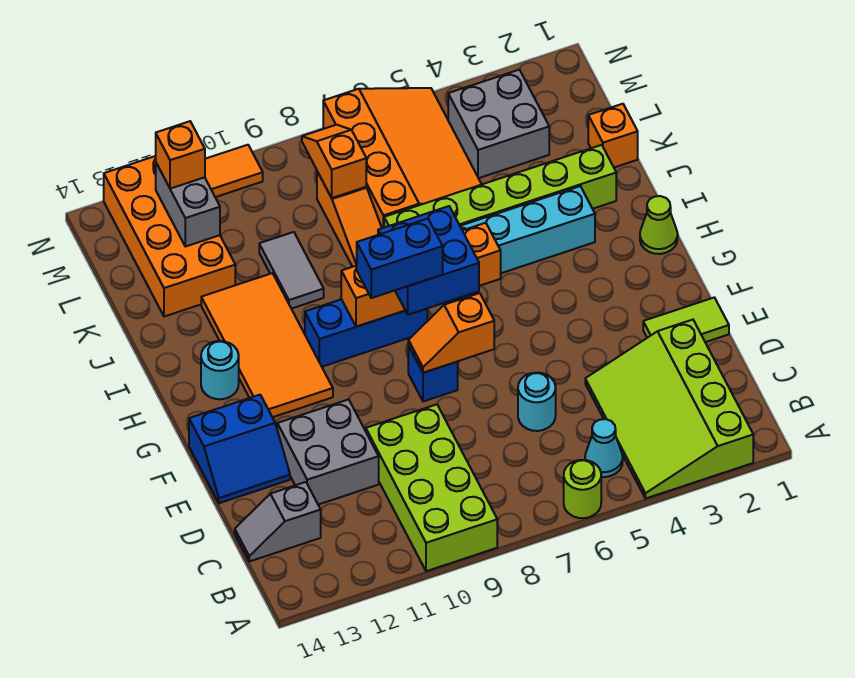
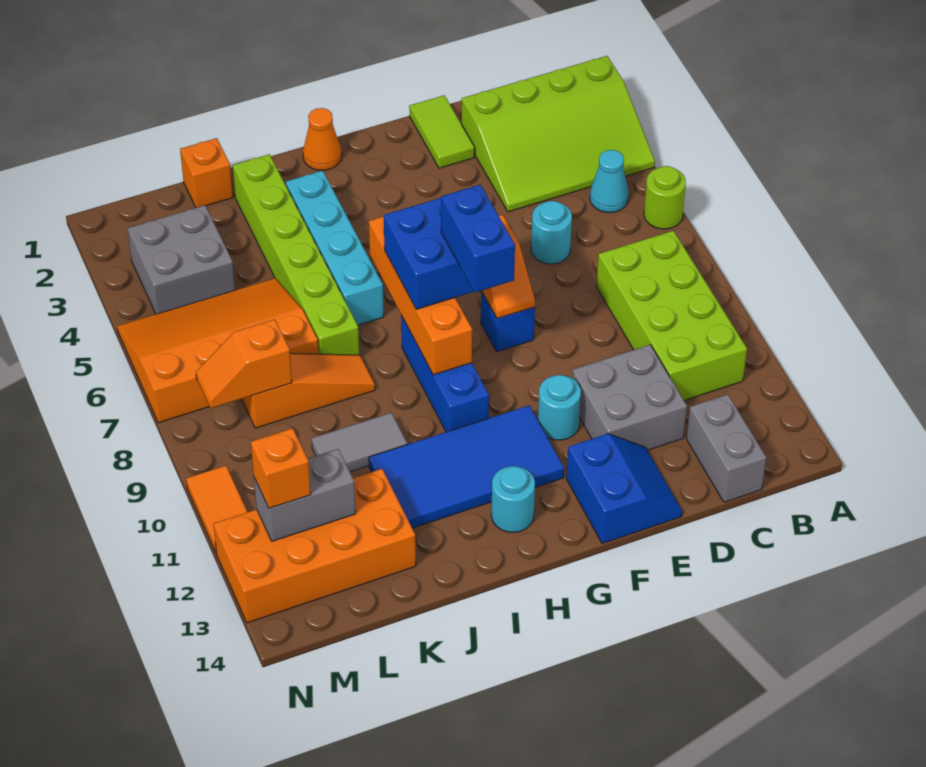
lime brick A9:D10 level 1 -> lime brick B8:C11 level 1
grey slope C13:C14 level 1 top 13 -> grey brick C13:C14 level 1
none -> cyan round brick F11 level 1
orange tile G11:J12 level 1 -> blue tile G11:J12 level 1
lime cone H1 level 1 -> orange cone H1 level 1

